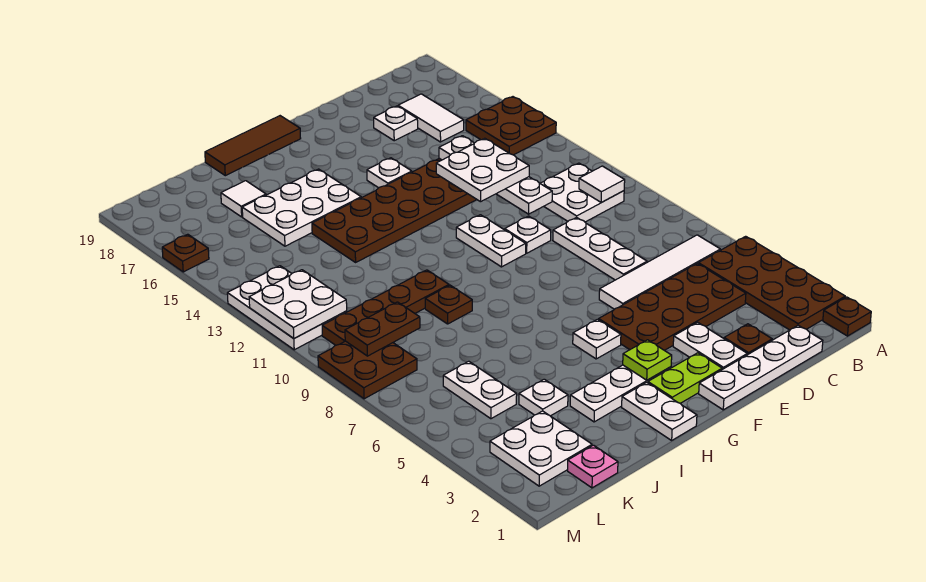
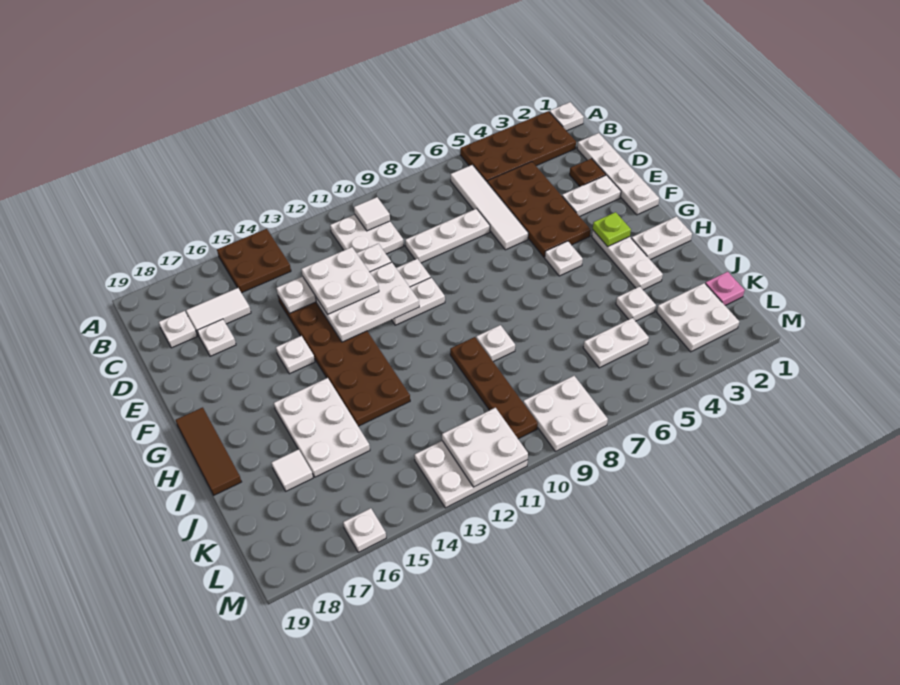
brown plate A1 level 1 -> white plate A1 level 1
none -> white plate C18 level 1
none -> white plate E11:F13 level 2
lime plate F2:G2 level 1 -> none
brown plate I9 level 1 -> white plate I9 level 1
brown plate K9:L9 level 2 -> none
brown plate L8:M9 level 1 -> white plate L8:M9 level 1
brown plate M16 level 1 -> white plate M16 level 1

